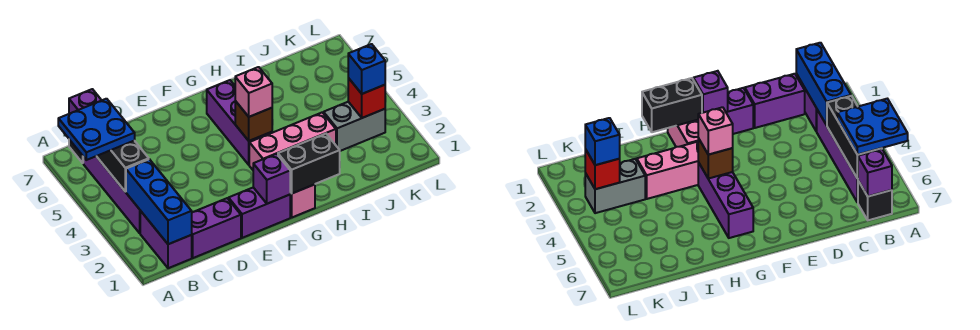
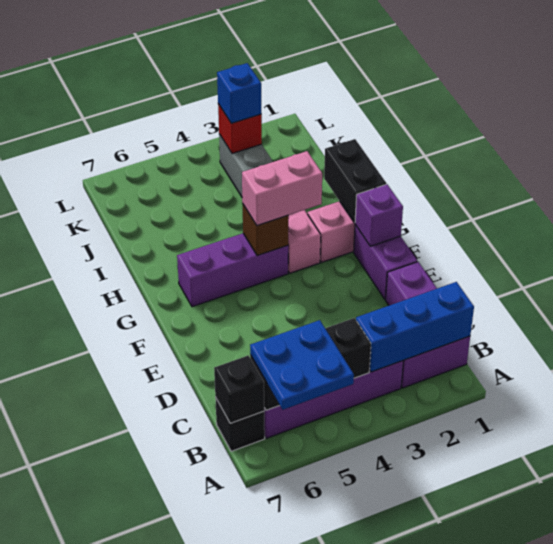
purple brick B7 level 2 -> black brick B7 level 2
pink brick G4 level 3 -> pink brick G3:G4 level 3

